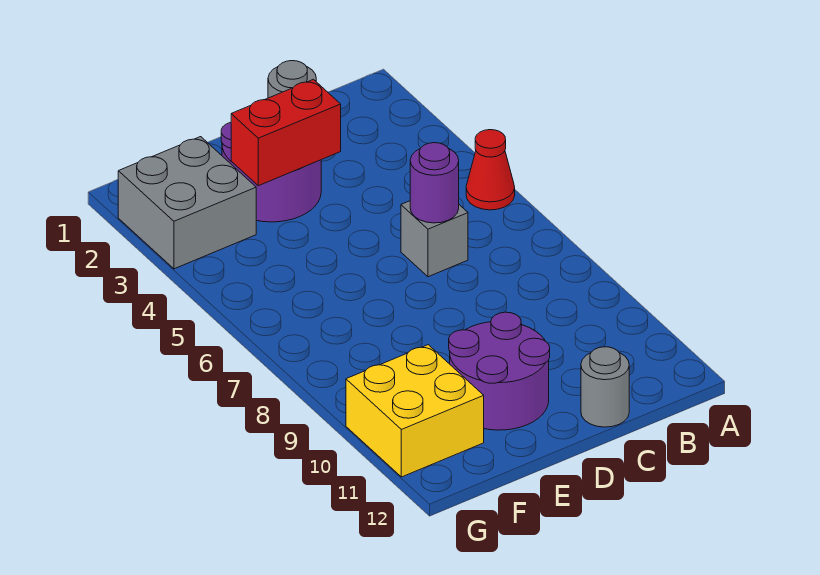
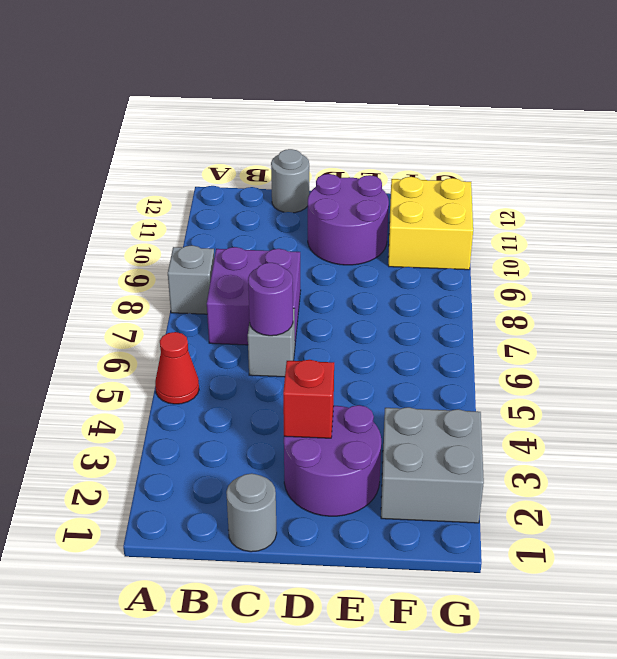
none -> grey brick A8 level 1
none -> purple brick B7:C8 level 1
red brick D3:E3 level 2 -> red brick D3 level 2

